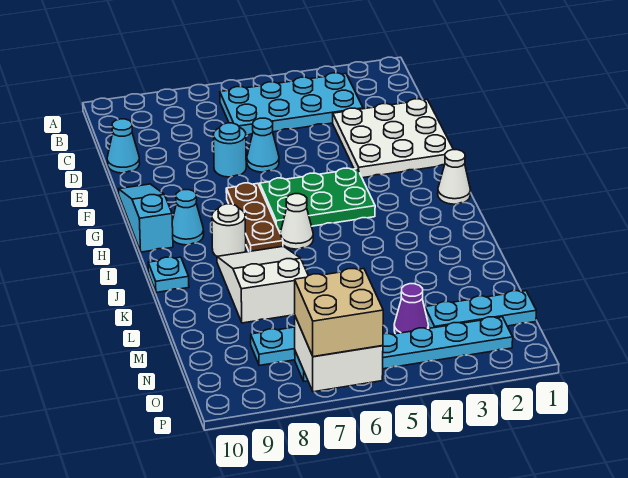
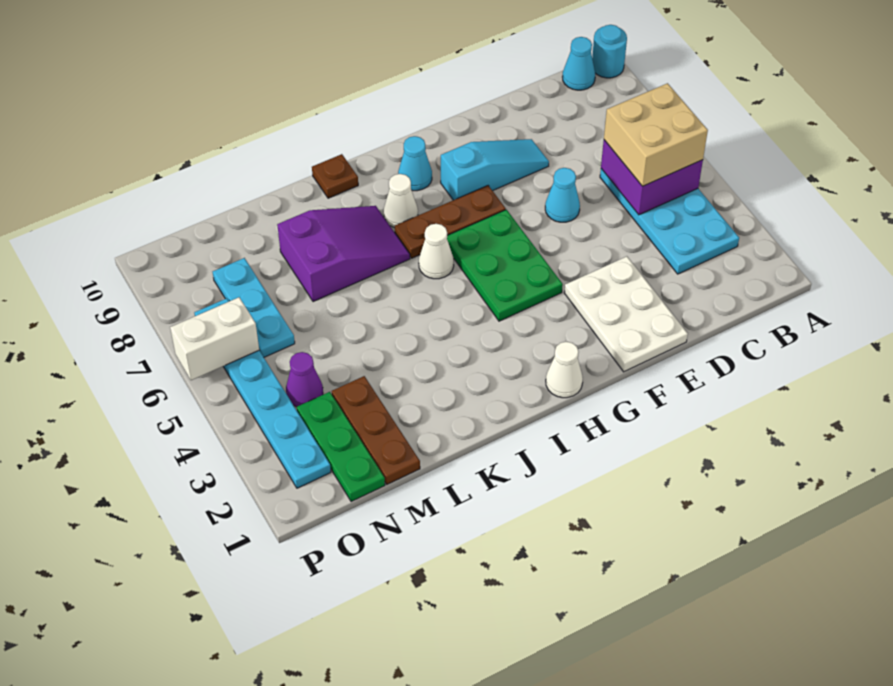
none -> purple brick B5:C6 level 2
white plate D1:F3 level 1 -> white plate E1:F3 level 1
cyan cone D10 level 1 -> cyan cone B10 level 1
cyan round brick E7 level 1 -> cyan round brick A10 level 1
cyan slope F10:H10 level 1 top H -> cyan slope E8:G8 level 1 top G
white round brick I8 level 1 -> white cone I8 level 1
white slope J7:L8 level 1 top L -> purple slope J7:L8 level 1 top L
cyan plate J10 level 1 -> brown plate J10 level 1
none -> brown plate M1:M3 level 1
cyan plate N1:N3 level 1 -> green plate N1:N3 level 1
white brick O6:P7 level 2 -> white brick O6:P6 level 2
tan brick O6:P7 level 3 -> tan brick B5:C6 level 3

